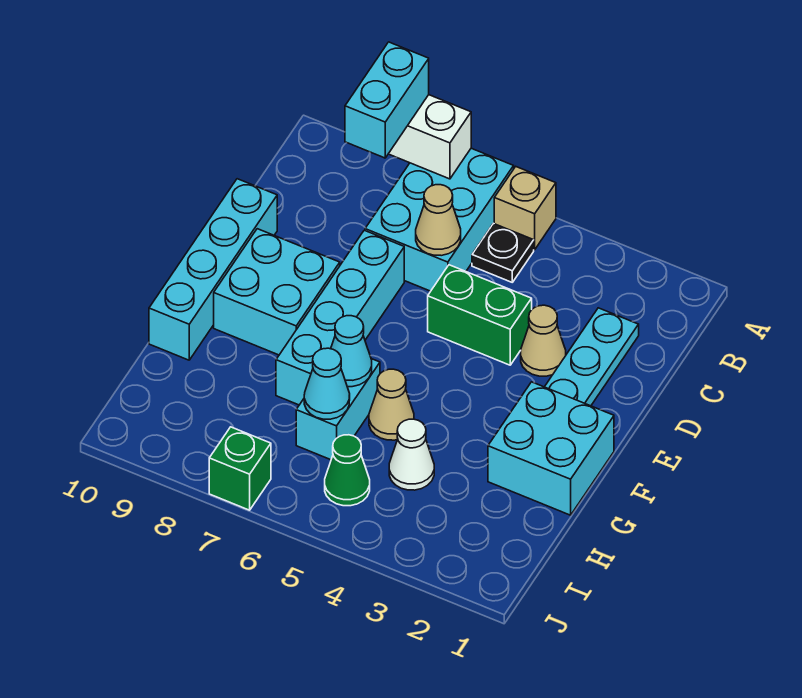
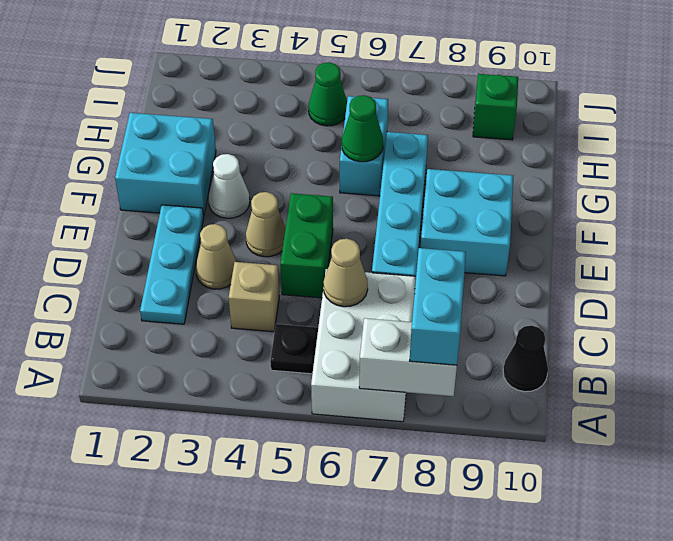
tan brick A5 level 1 -> tan brick C4 level 1
cyan brick A6:C7 level 1 -> white brick A6:C7 level 1
none -> black cone B10 level 1
green brick D4:D5 level 1 -> green brick D5:E5 level 1
cyan brick D10:G10 level 1 -> none
tan cone G5 level 1 -> tan cone E4 level 1
cyan cone G6 level 2 -> green cone G6 level 2
white cone H4 level 1 -> white cone F3 level 1
cyan cone H6 level 2 -> none
green brick J7 level 1 -> green brick I9 level 1

